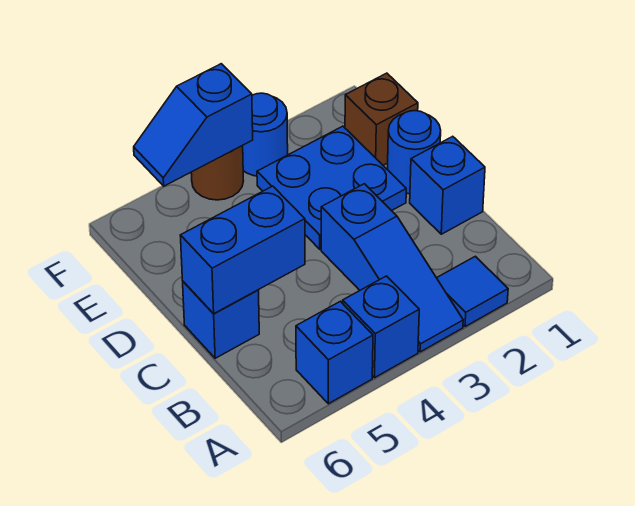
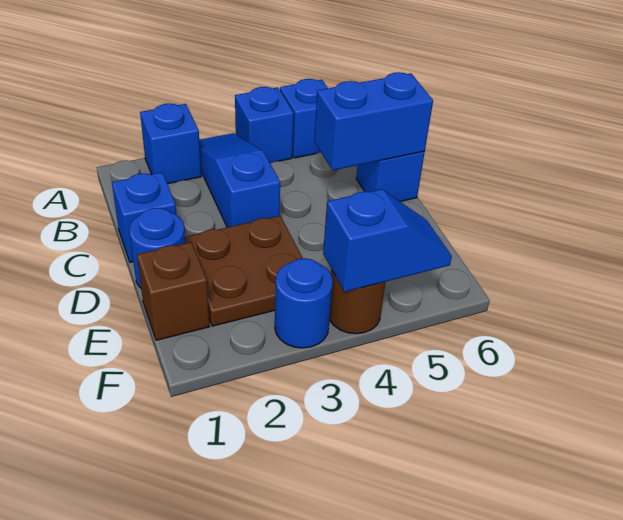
blue tile A2 level 1 -> blue brick A2 level 1
blue plate D2:E3 level 1 -> brown plate D2:E3 level 1

